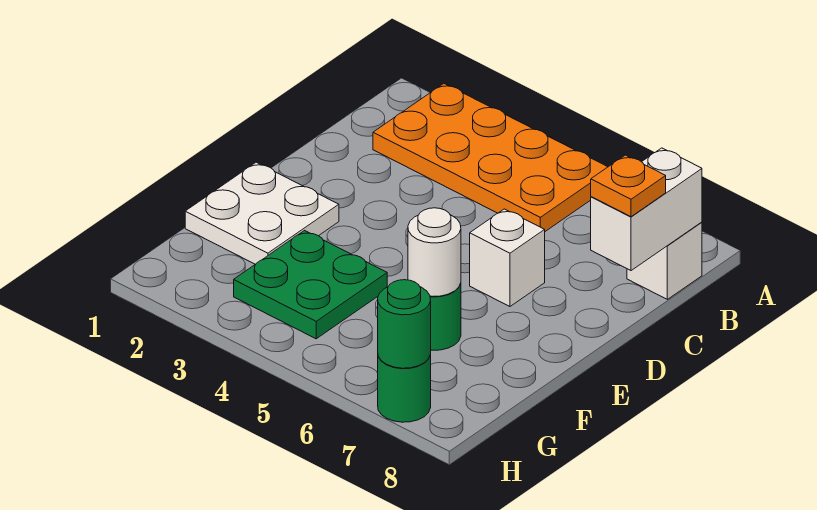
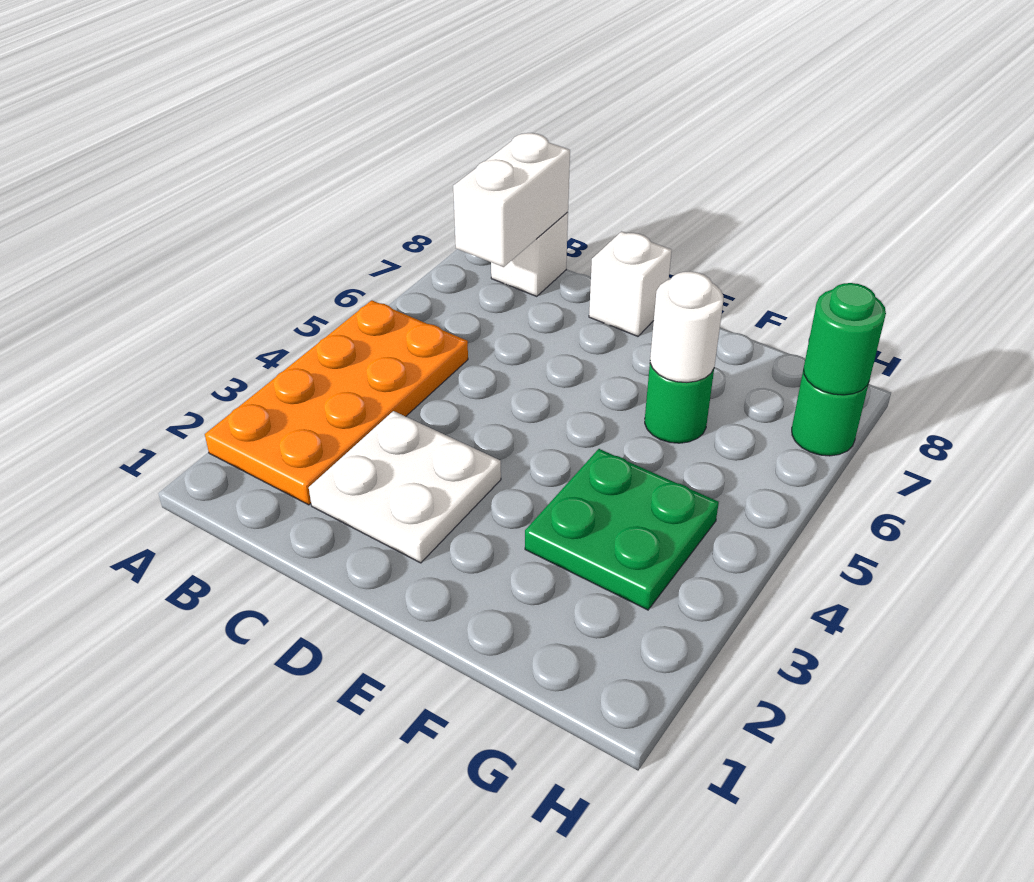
white brick B8:C8 level 2 -> white brick B7:B8 level 2
orange plate C8 level 3 -> none
white brick D6 level 1 -> white brick D8 level 1
white plate E1:F2 level 1 -> white plate C2:D3 level 1

